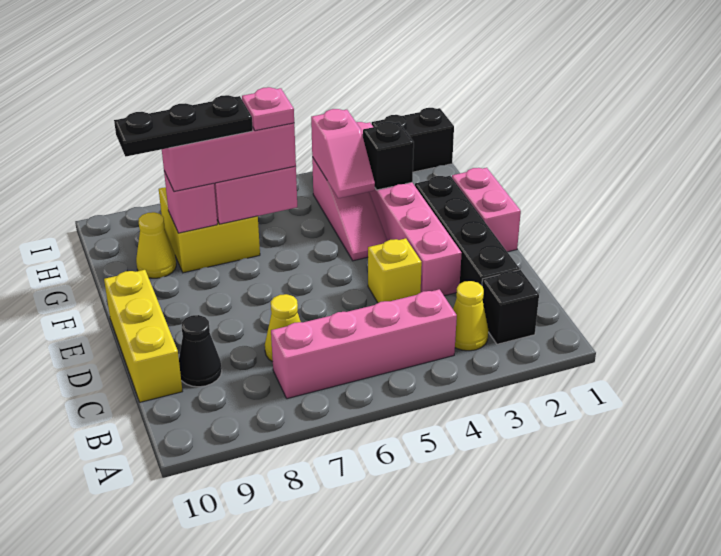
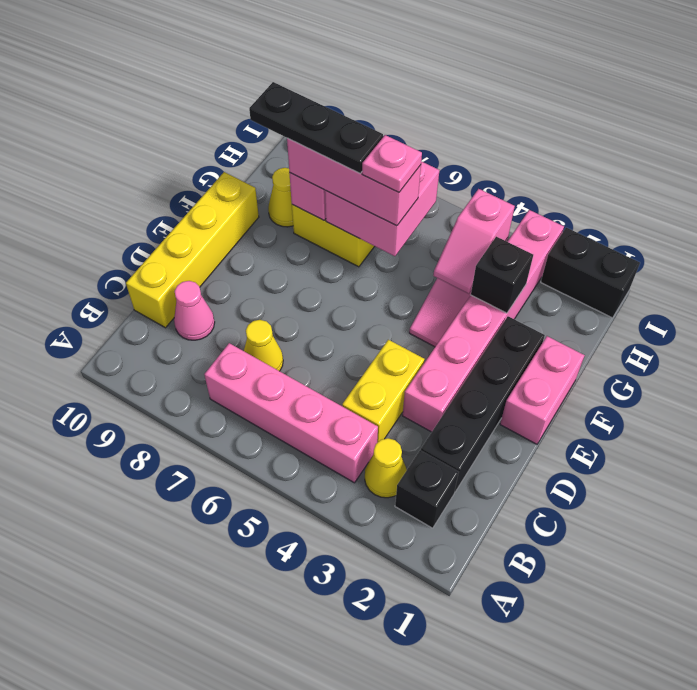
black cone C9 level 1 -> pink cone C9 level 1
yellow brick C10:E10 level 1 -> yellow brick C10:F10 level 1
yellow brick D4 level 1 -> yellow brick C4:D4 level 1

